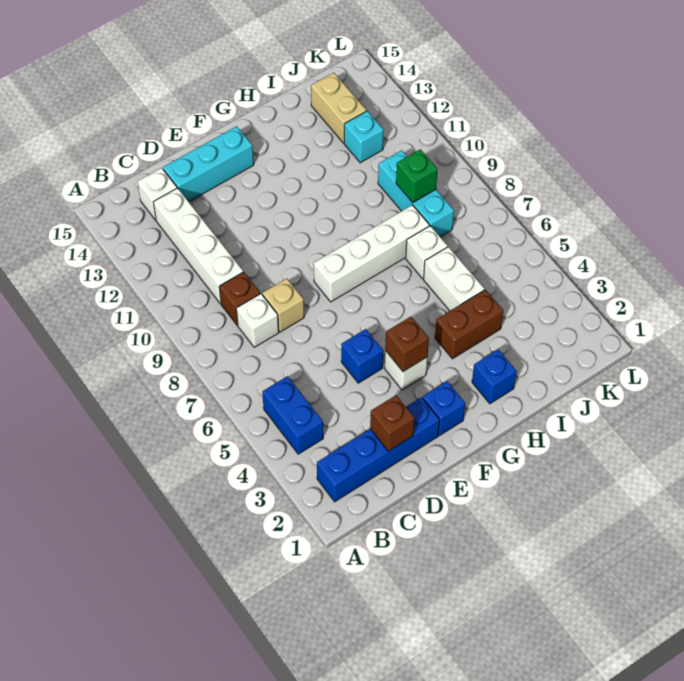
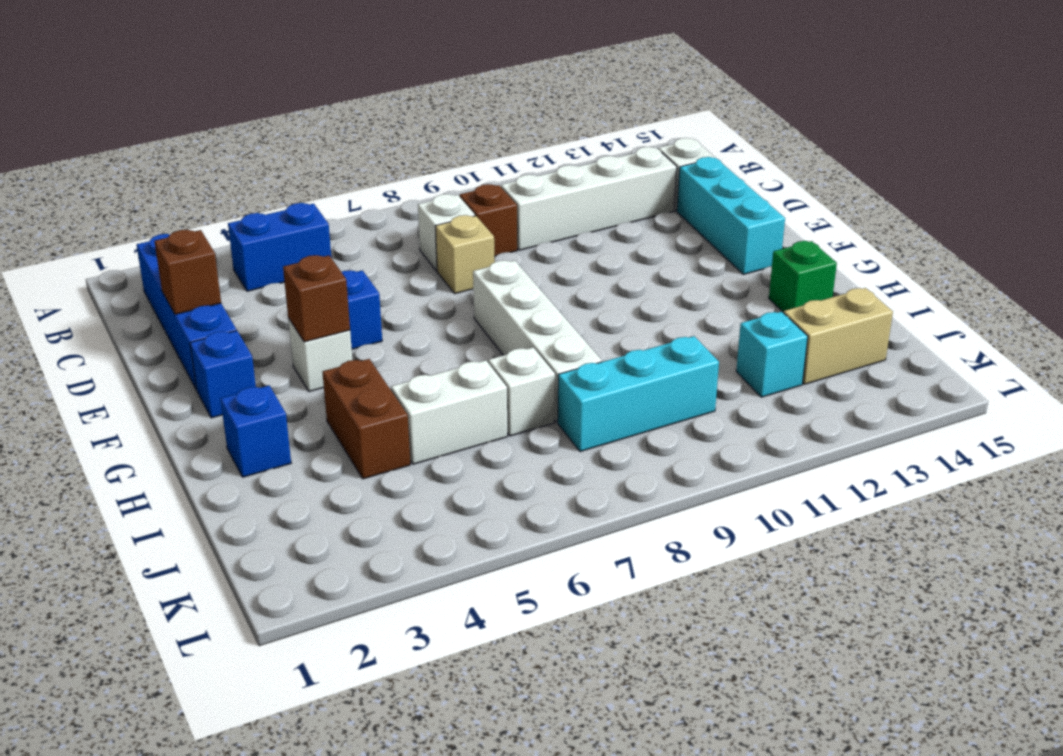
green brick J9 level 2 -> green brick H14 level 1

